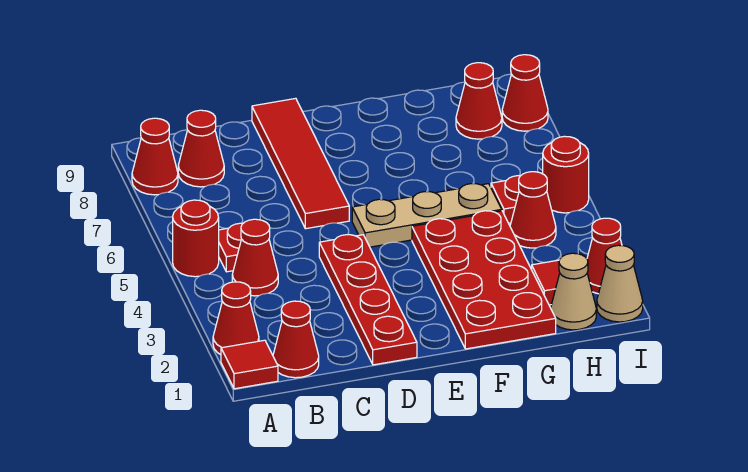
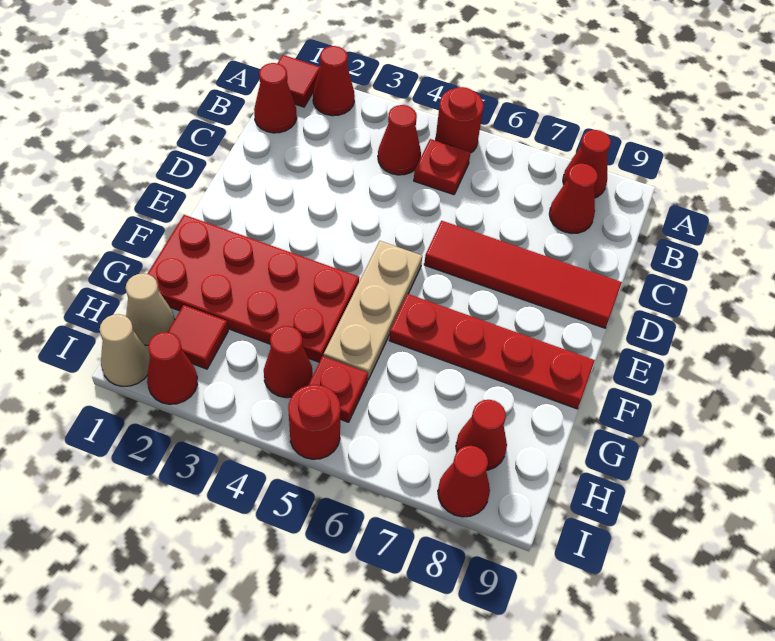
red plate D1:D4 level 1 -> red plate F6:F9 level 1

